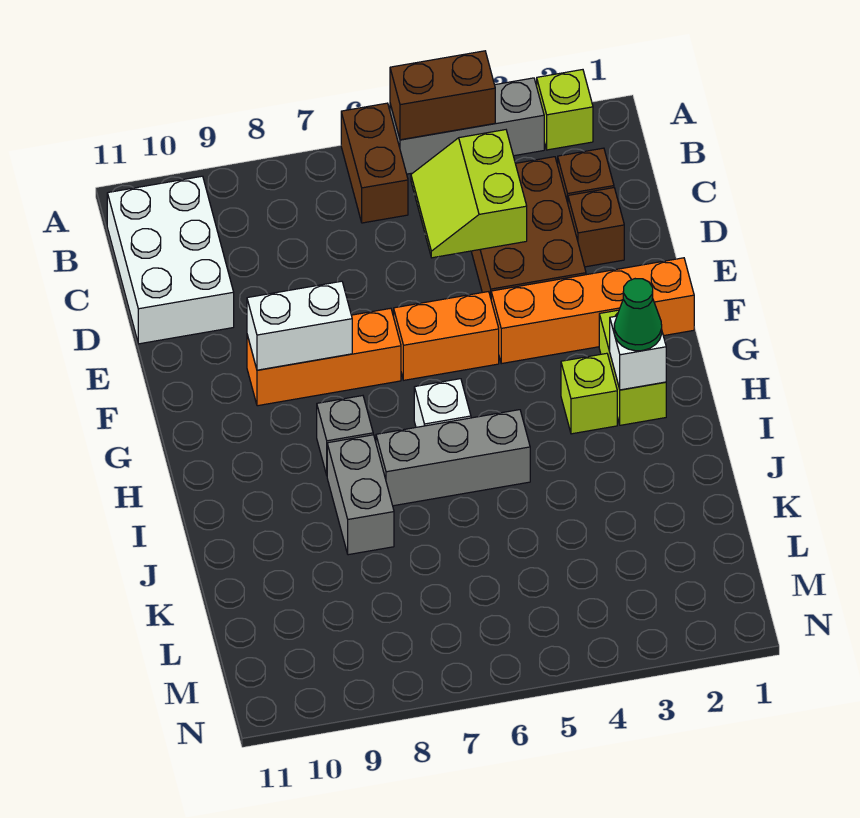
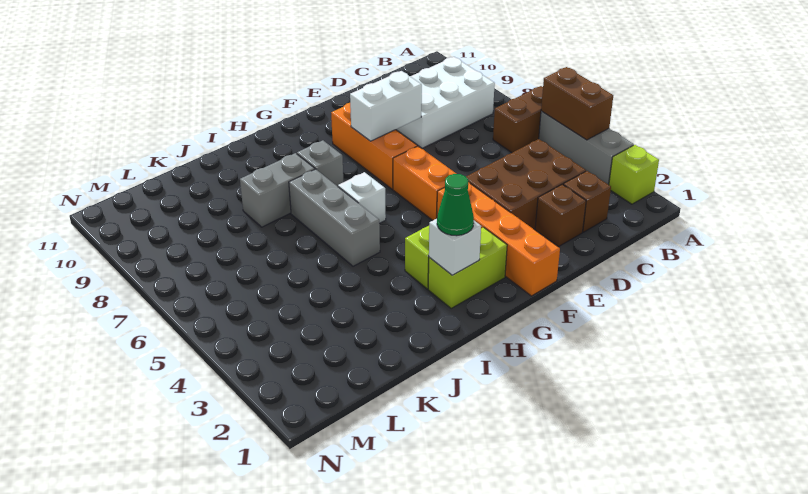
white brick B10:D11 level 1 -> white brick B8:D9 level 1
lime slope C4:D5 level 2 top 4 -> none
white brick F8:F9 level 2 -> white brick E8:F8 level 2

